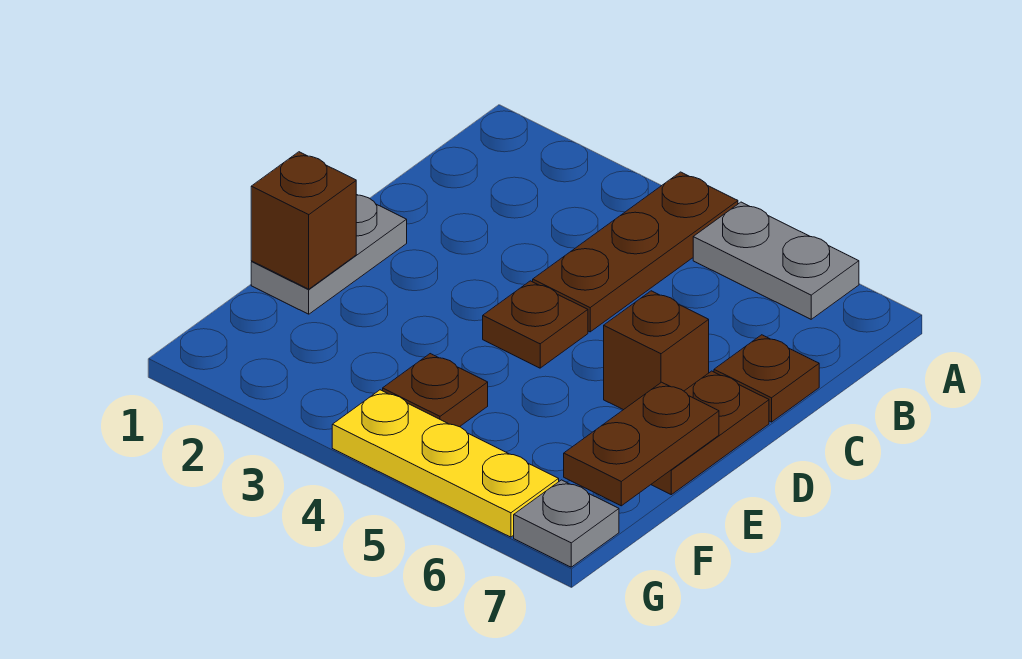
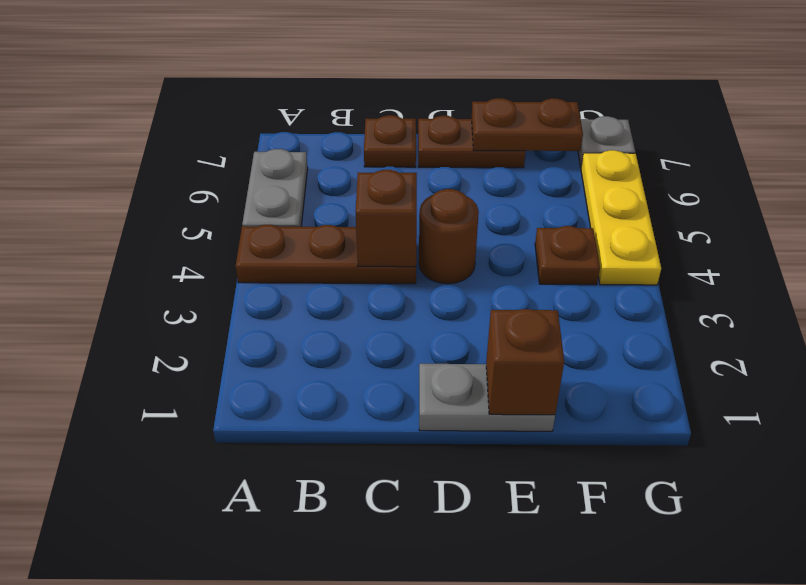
brown plate D4 level 1 -> brown round brick D4 level 1
brown brick D6 level 1 -> brown brick C4 level 2

